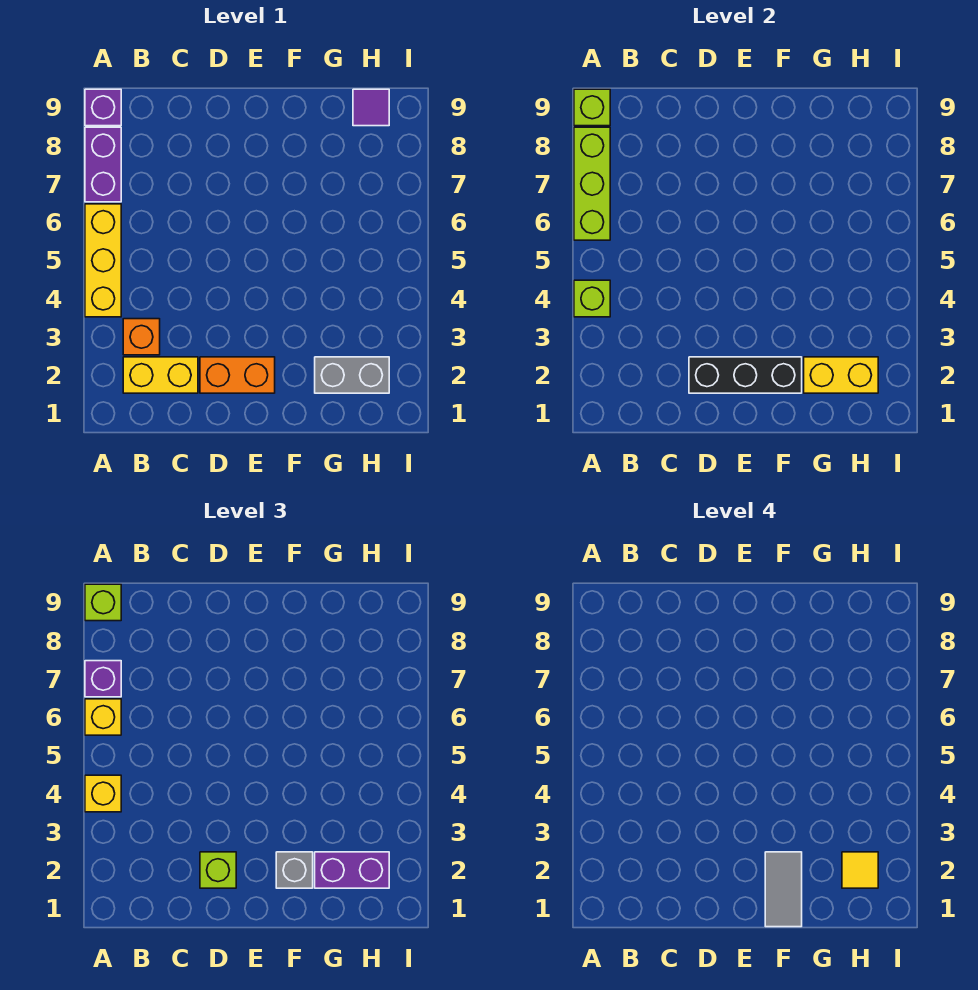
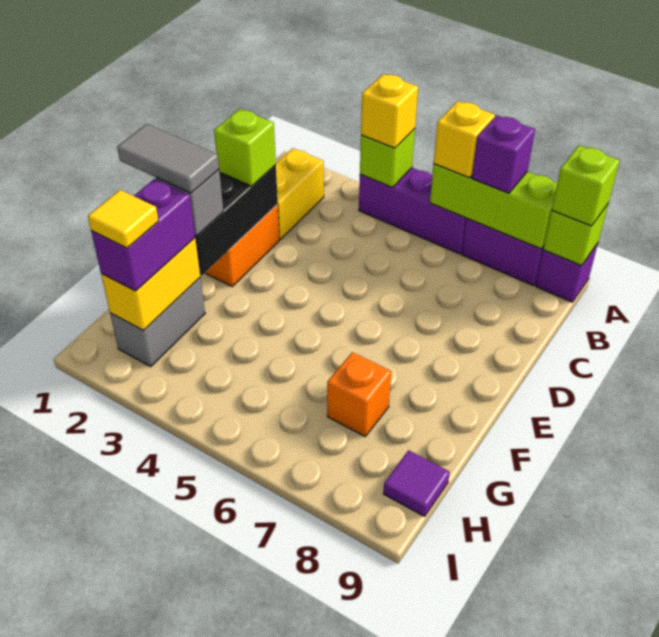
yellow brick A4:A6 level 1 -> purple brick A4:A6 level 1
orange brick B3 level 1 -> orange brick G7 level 1

